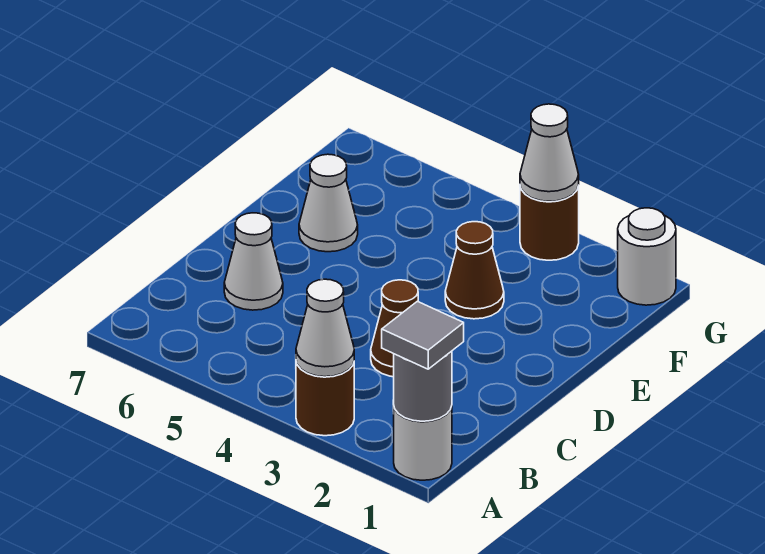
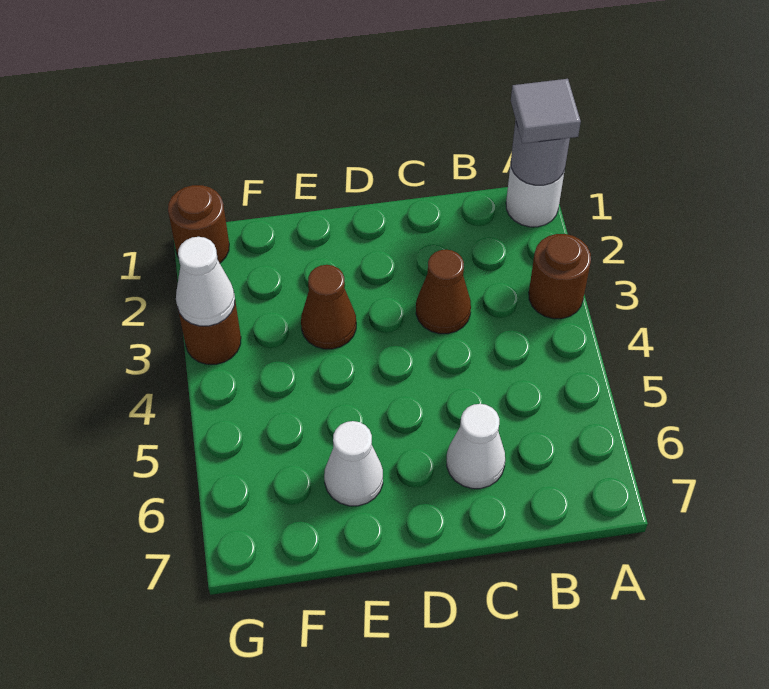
white cone A3 level 2 -> none
white round brick G1 level 1 -> brown round brick G1 level 1

